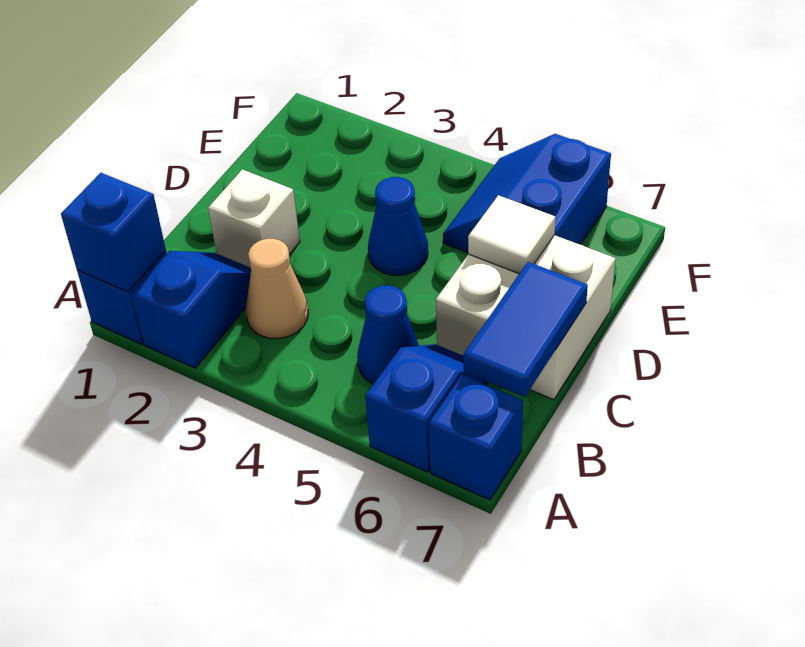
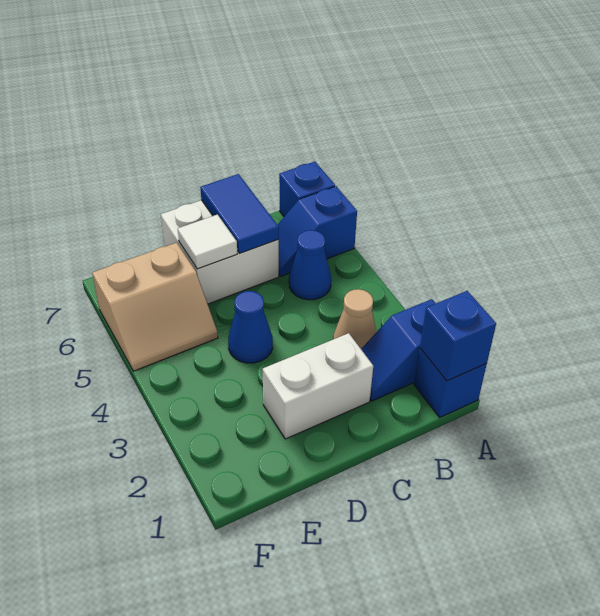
blue tile B7:C7 level 2 -> blue tile C6:C7 level 2
white brick C2 level 1 -> white brick C2:D2 level 1
blue slope E5:F6 level 1 top 6 -> tan slope E5:F6 level 1 top 6

